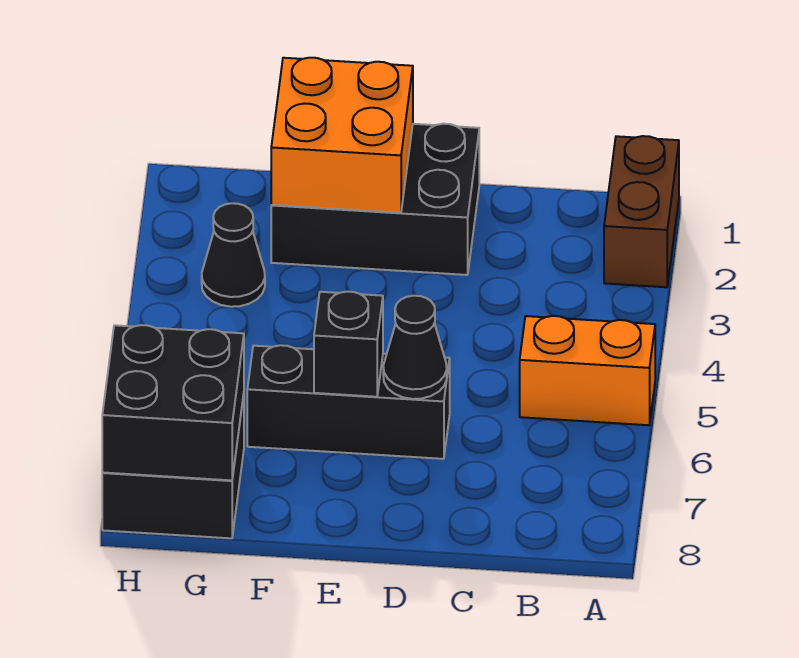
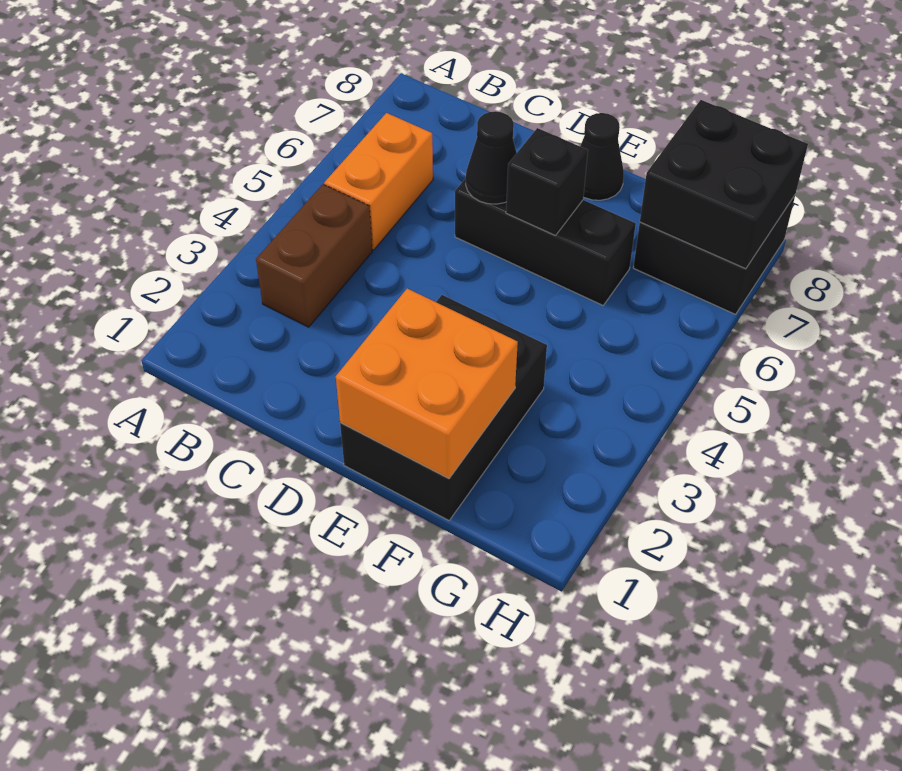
brown brick A1:A2 level 1 -> brown brick B3:B4 level 1
orange brick A5:B5 level 1 -> orange brick B5:B6 level 1
black brick D1:F2 level 1 -> black brick E1:F3 level 1
black cone G3 level 1 -> black cone E8 level 1

